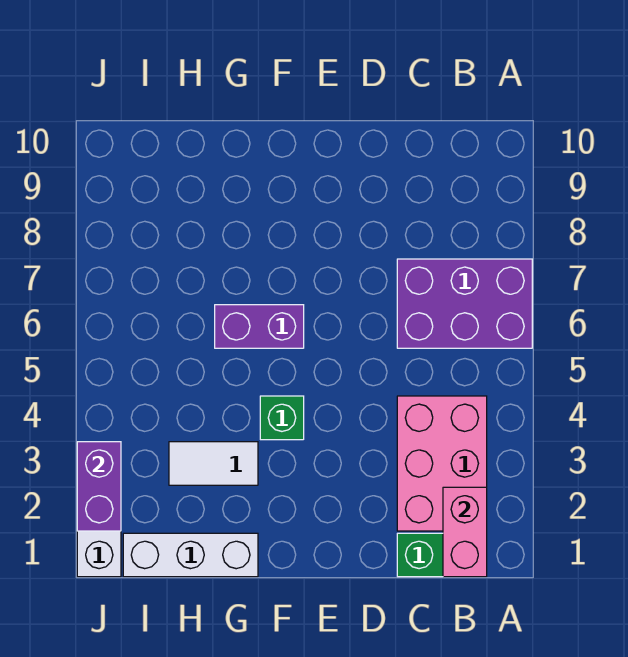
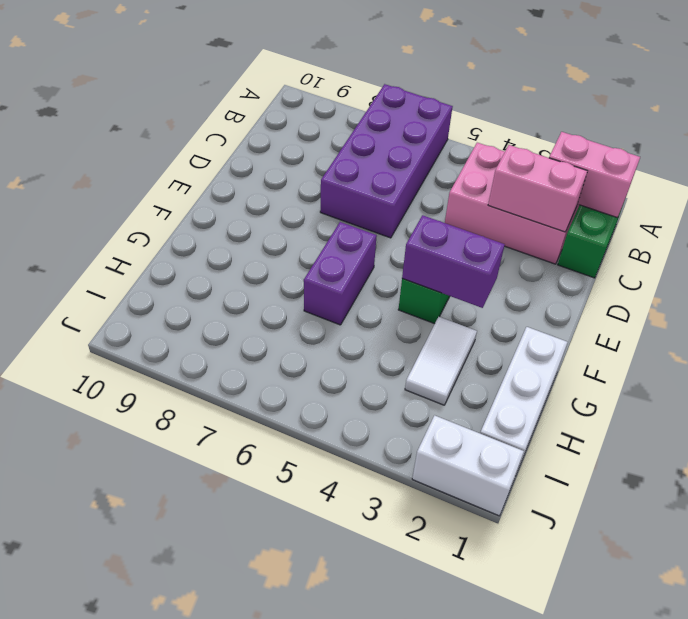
purple brick A6:C7 level 1 -> purple brick A6:D7 level 1
none -> pink brick C2:C3 level 2
purple brick J2:J3 level 2 -> purple brick F3:F4 level 2

